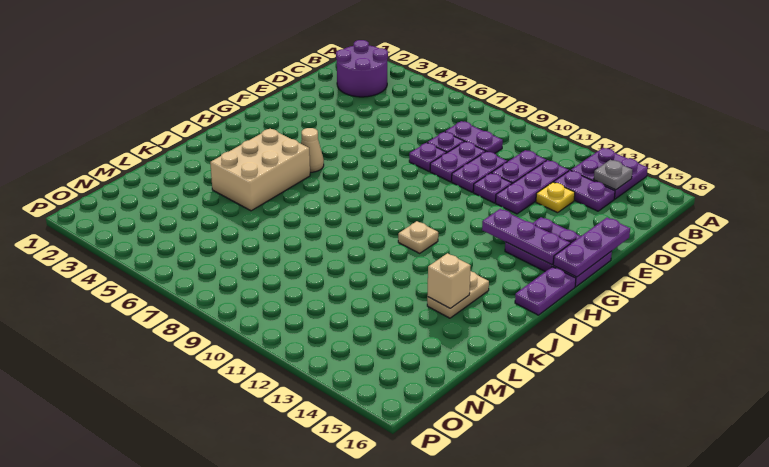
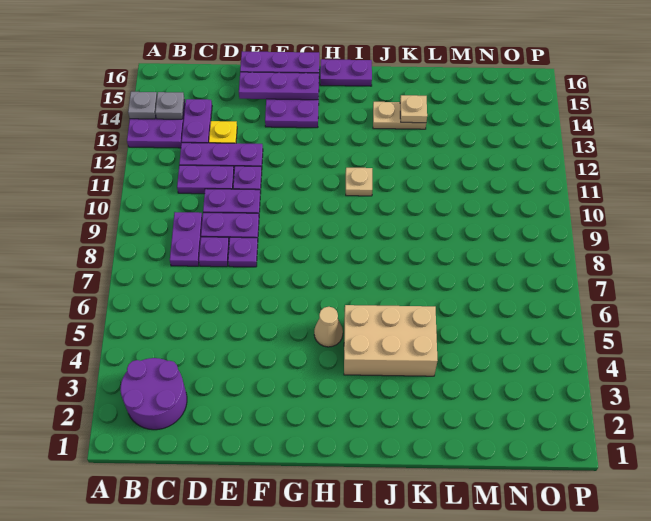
none -> grey plate A14 level 2
purple plate G13:G15 level 2 -> purple plate E15:G15 level 2
tan brick K14 level 2 -> tan plate K14 level 2

